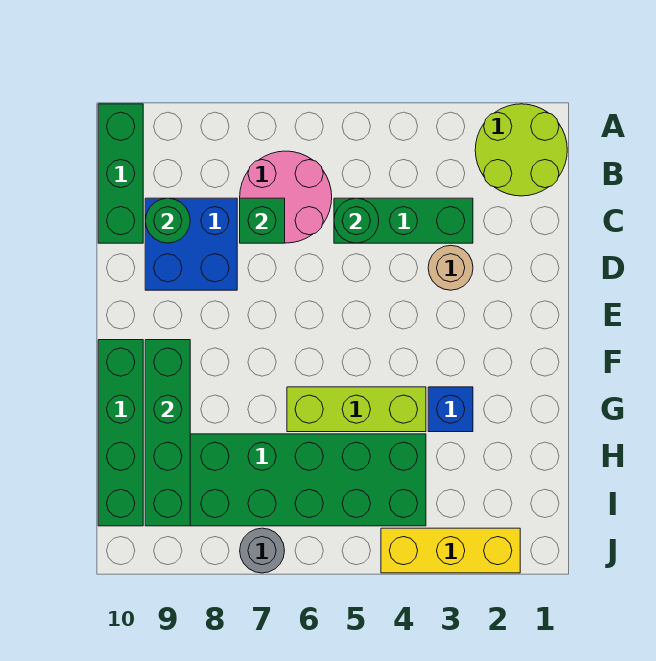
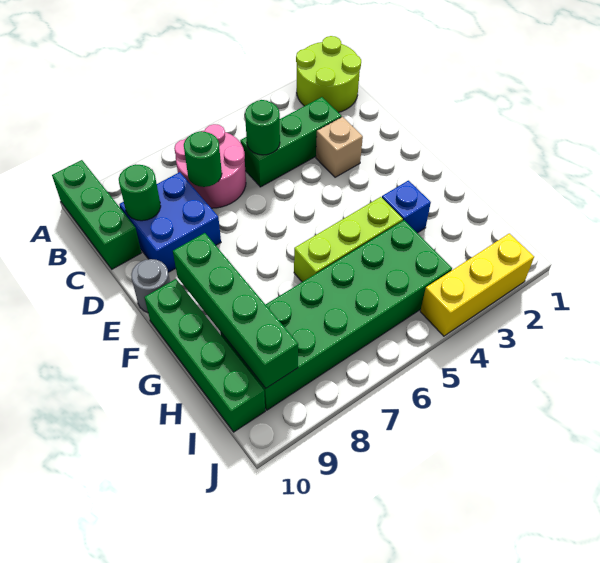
green brick C7 level 2 -> green round brick C7 level 2
tan round brick D3 level 1 -> tan brick D3 level 1
grey round brick J7 level 1 -> grey round brick E10 level 1

